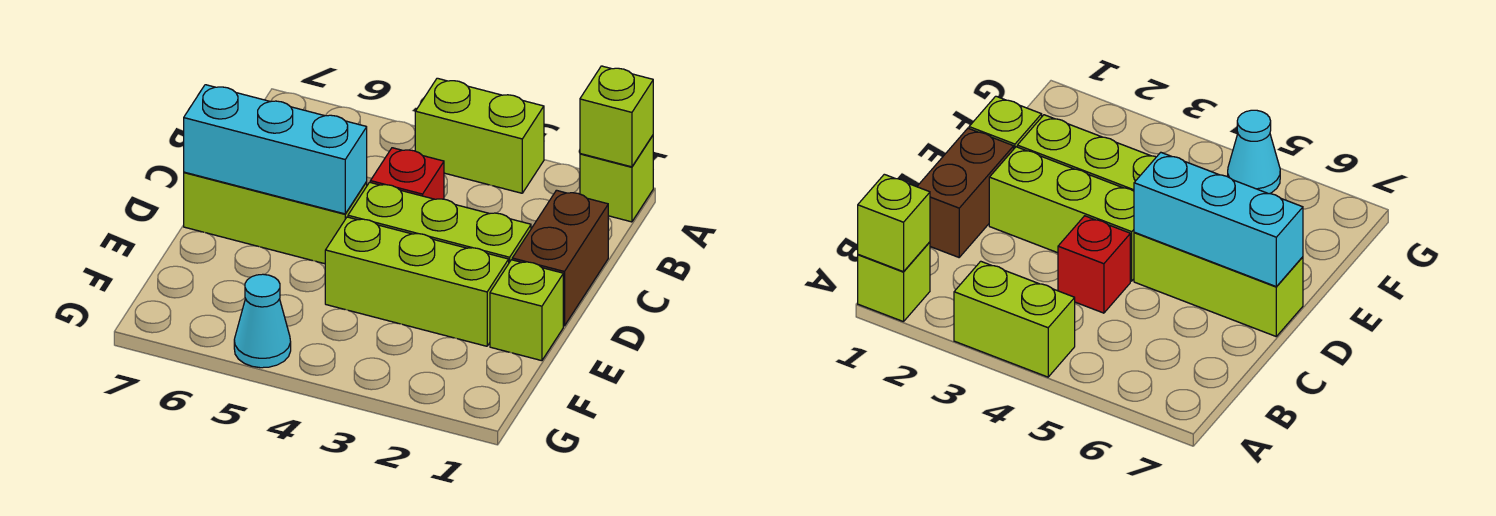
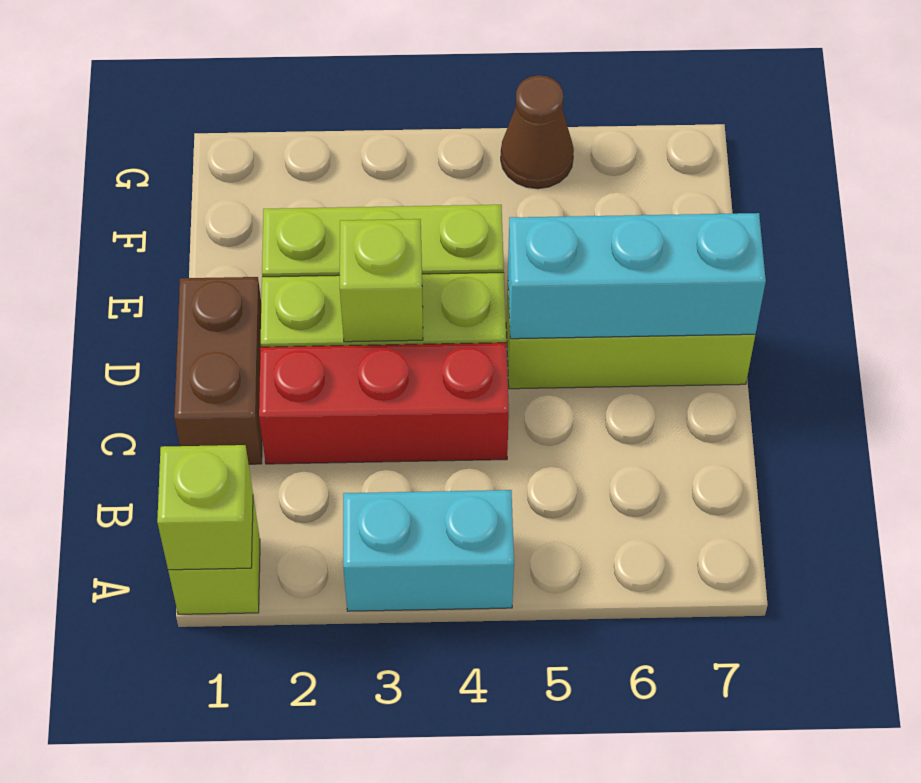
lime brick A3:A4 level 1 -> cyan brick A3:A4 level 1
red brick C4 level 1 -> red brick C2:C4 level 1
lime brick E1 level 1 -> lime brick D3 level 2
cyan cone G5 level 1 -> brown cone G5 level 1

